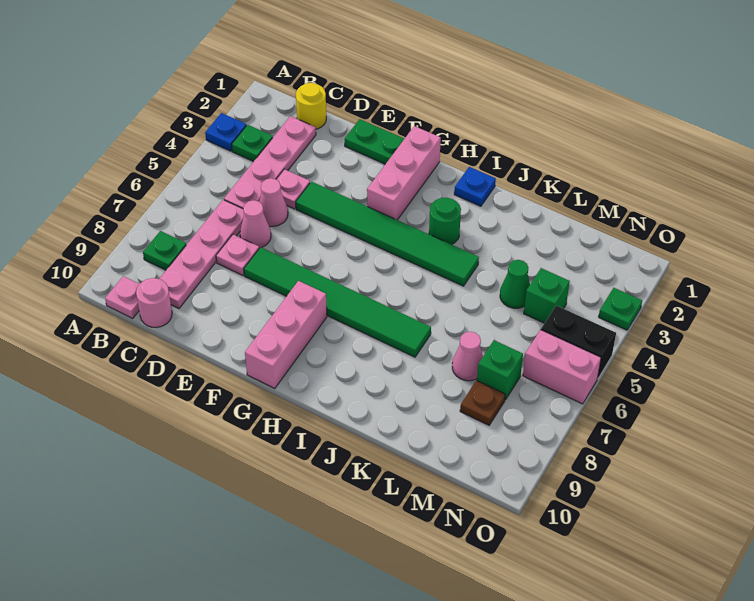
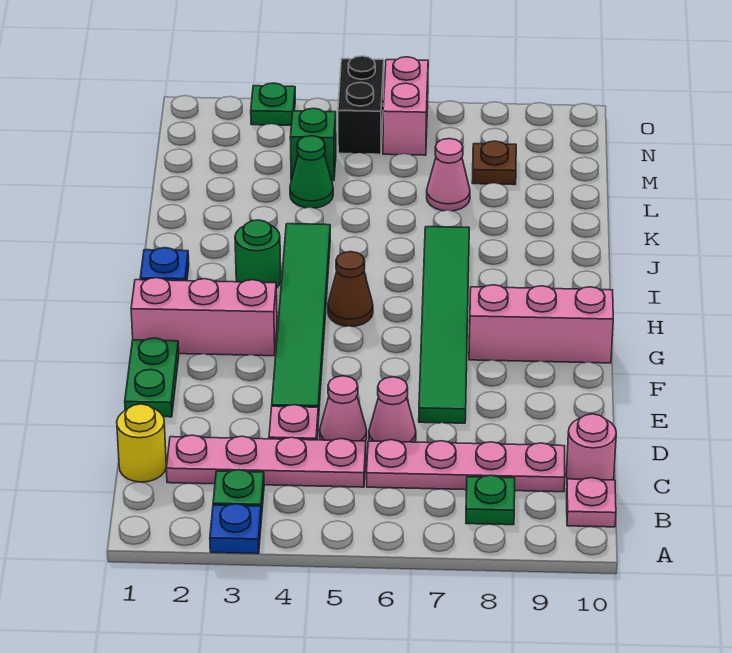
pink plate D7 level 1 -> none
none -> brown cone H5 level 1
green brick M7 level 1 -> none

